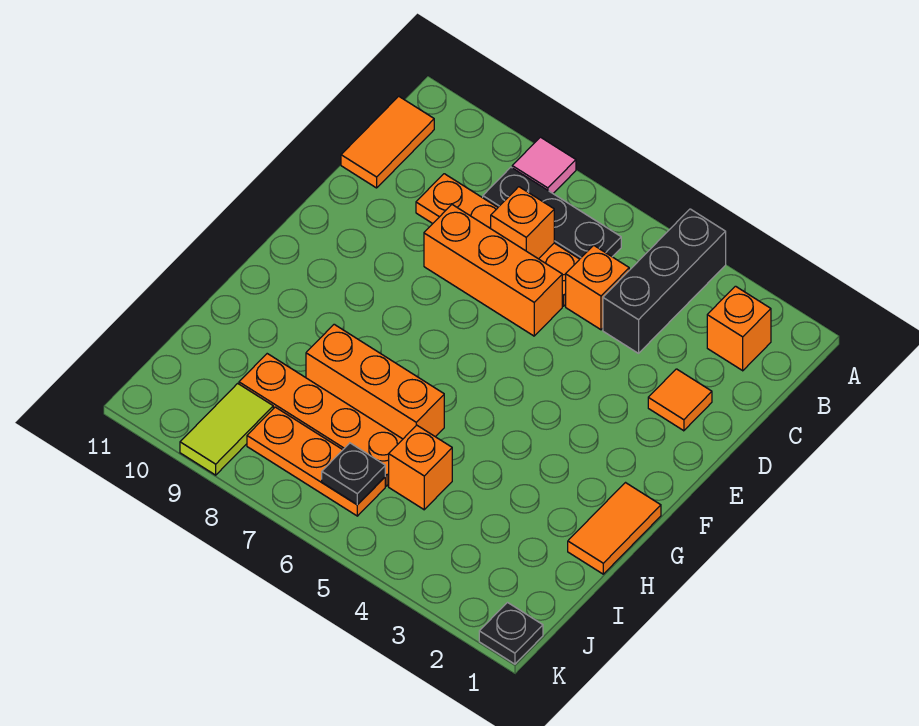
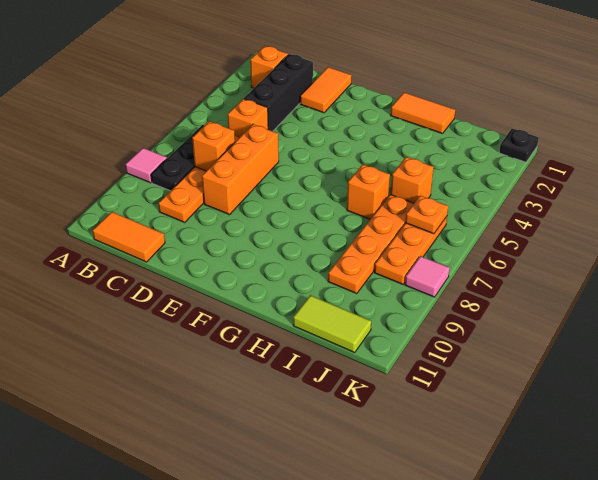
black brick A4:C4 level 1 -> black brick C2:C4 level 1
orange tile D2 level 1 -> orange tile D1:D2 level 1
orange brick H6:H8 level 1 -> orange brick H6 level 1
black plate J6 level 2 -> orange plate J6 level 2
lime tile J9:K9 level 1 -> lime tile I11:J11 level 1
none -> pink tile K8 level 1

